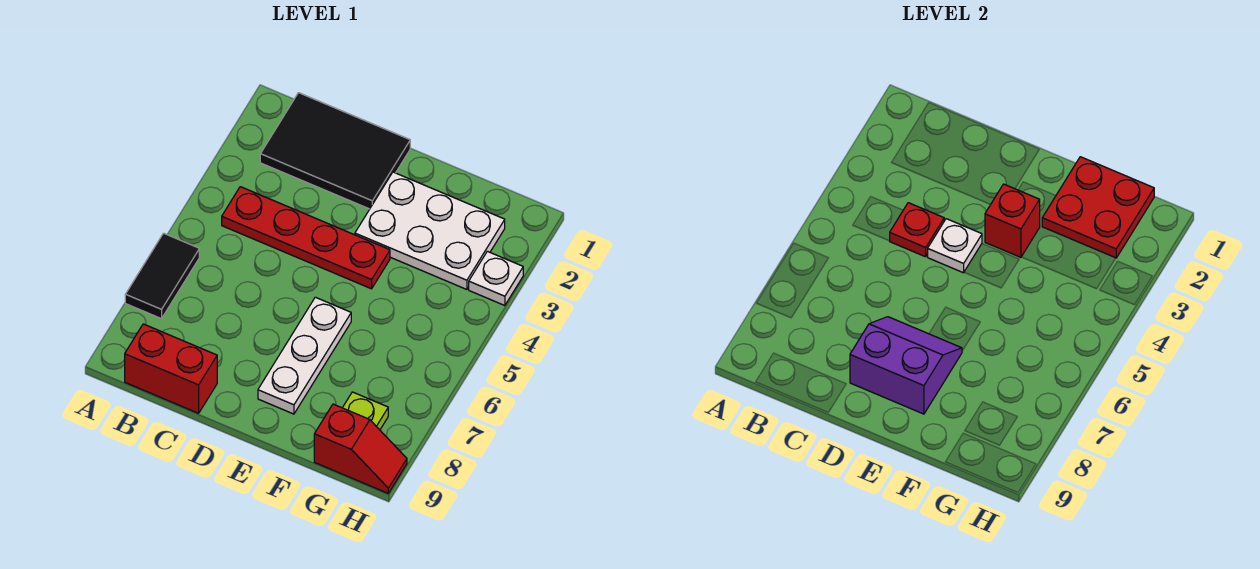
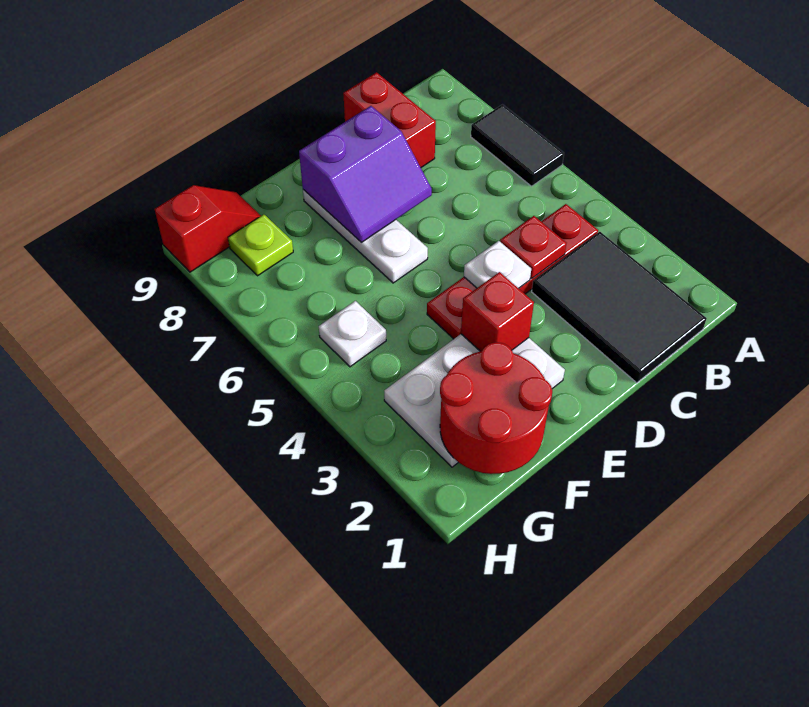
black tile B1:D2 level 1 -> black tile B1:C3 level 1
red brick B9:C9 level 1 -> red brick C8:C9 level 1
red plate F1:G2 level 2 -> red round brick F1:G2 level 2
red slope G9:H9 level 1 top G -> red slope G9:H9 level 1 top H
white plate H3 level 1 -> white plate G5 level 1

